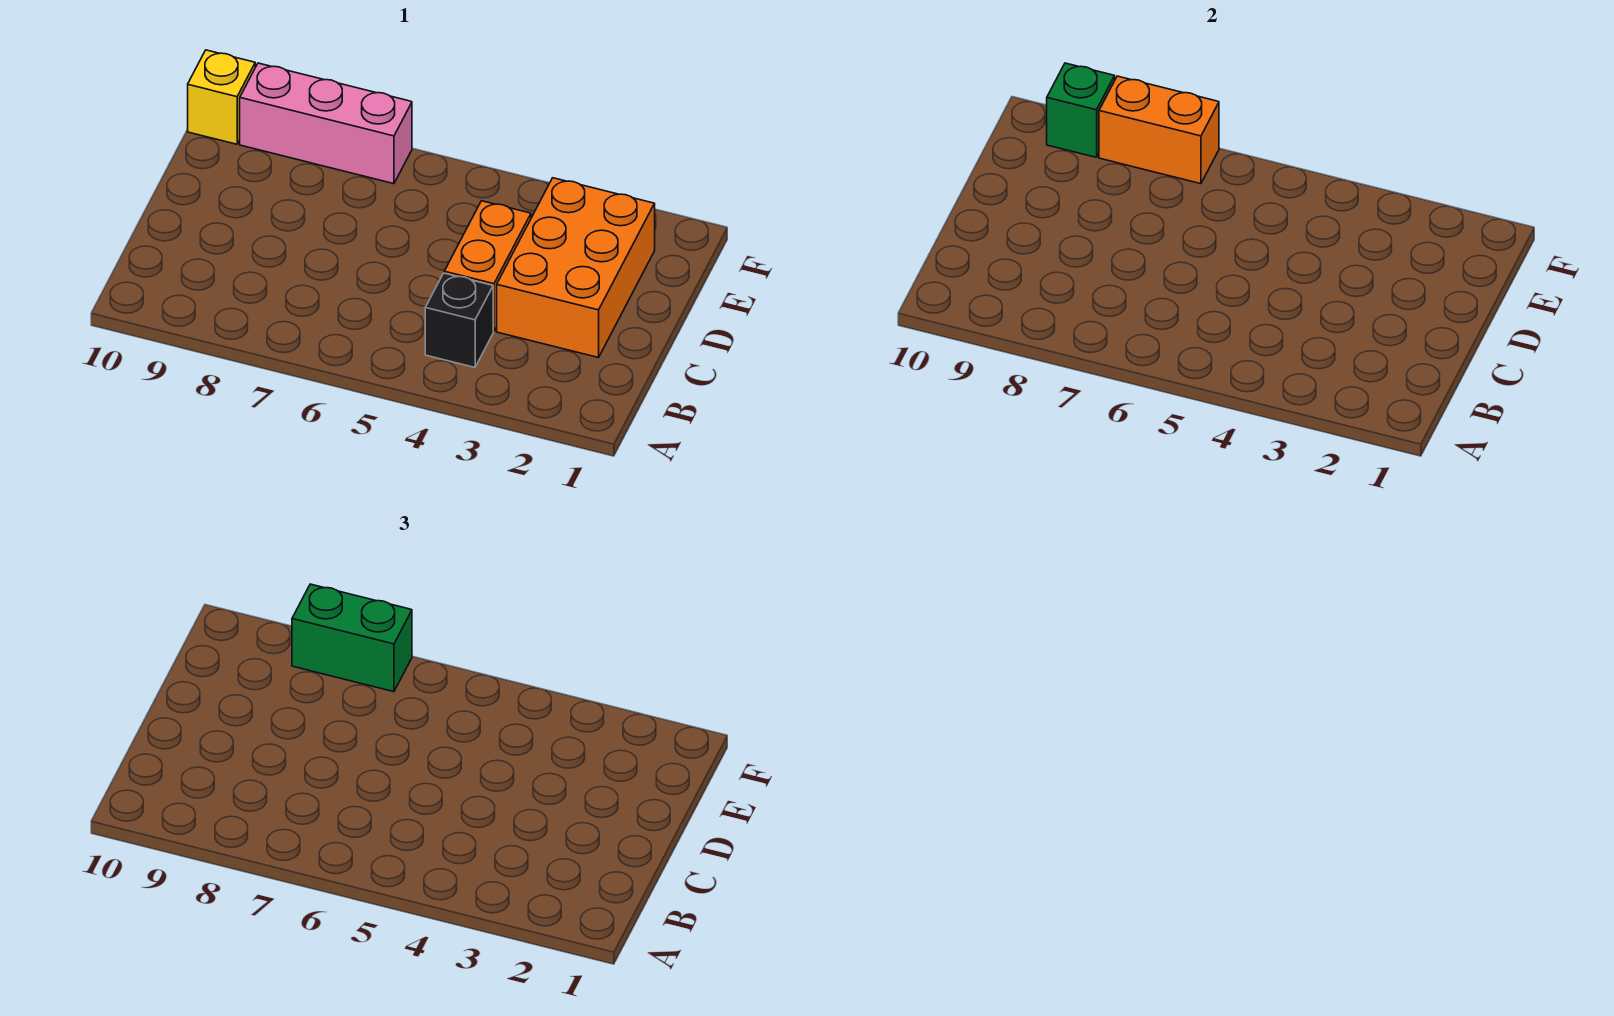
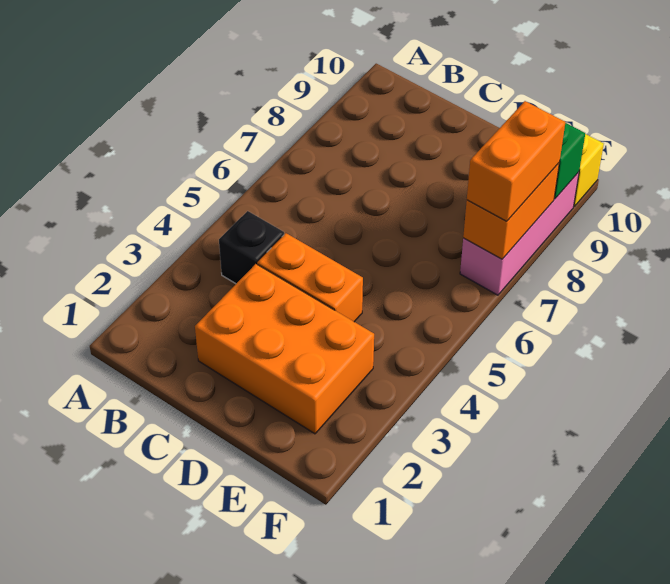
green brick F7:F8 level 3 -> orange brick F7:F8 level 3

